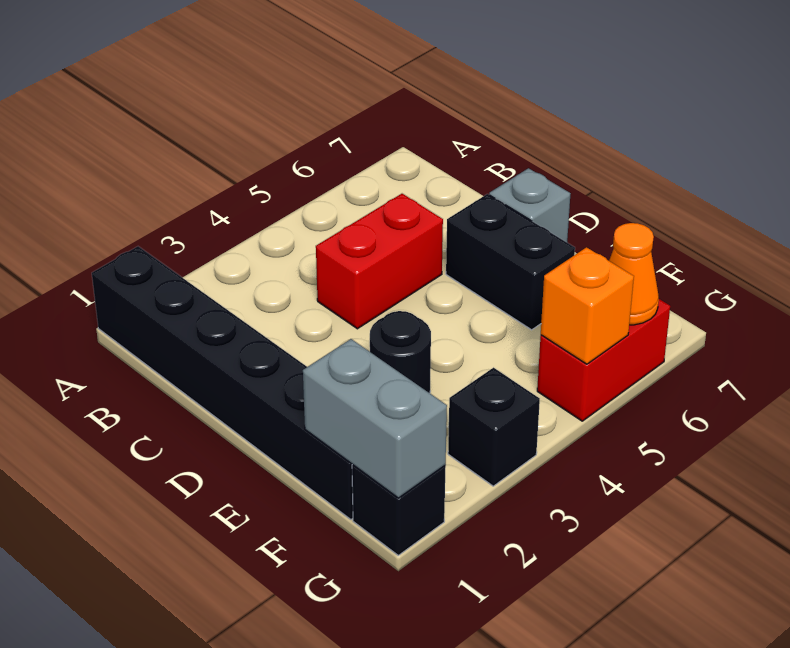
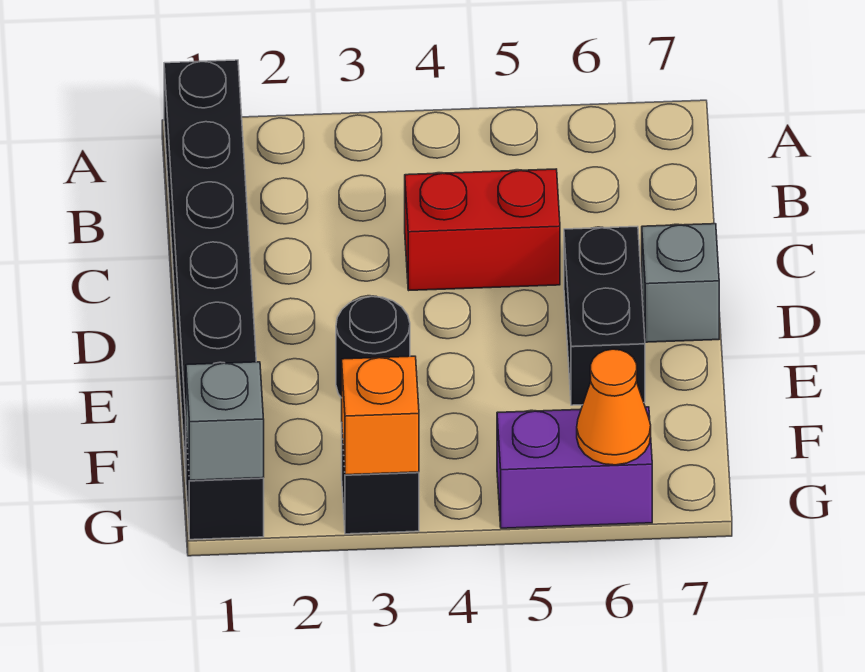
grey brick F1:G1 level 2 -> grey brick G1 level 2
red brick G5:G6 level 1 -> purple brick G5:G6 level 1
orange brick G5 level 2 -> orange brick G3 level 2

